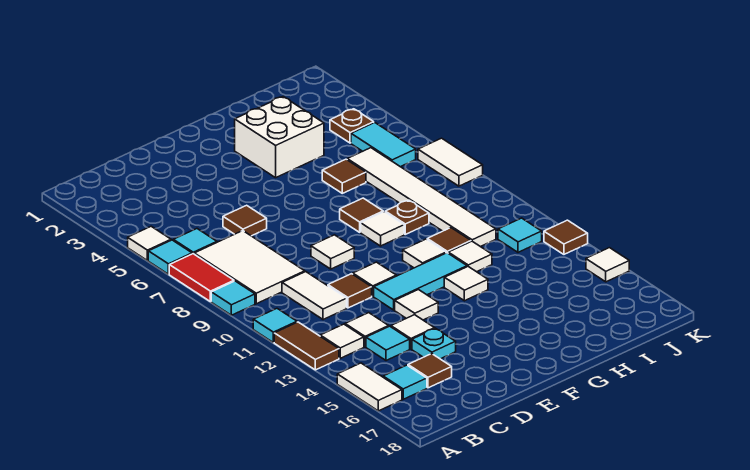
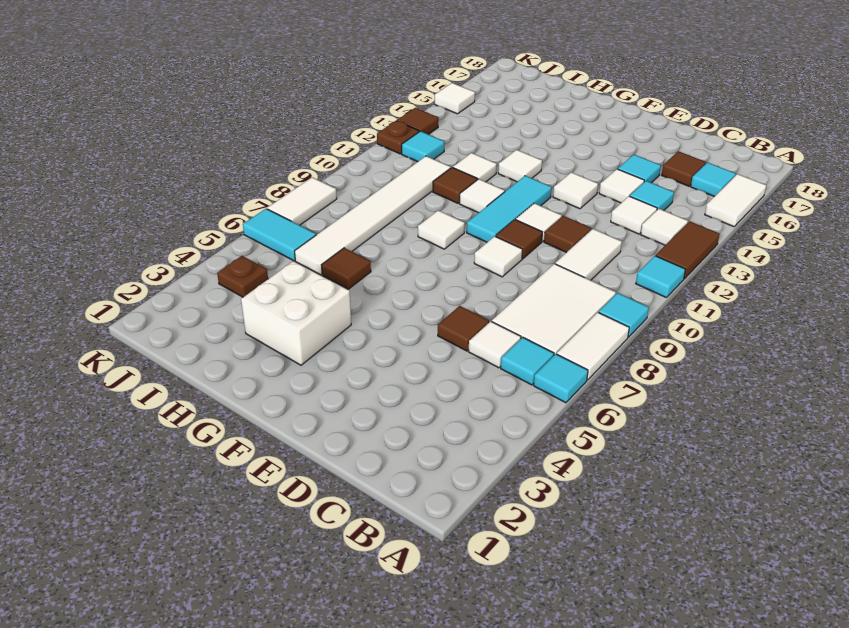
white tile A5 level 1 -> white tile C6 level 1
red tile A7:A8 level 1 -> white tile A7:A8 level 1
cyan plate D15 level 1 -> cyan tile D15 level 1
cyan tile E12:G12 level 1 -> cyan tile F10:F12 level 1
brown tile G8 level 1 -> brown tile E10 level 1
brown plate H9 level 1 -> brown plate K12 level 1
cyan tile J5:J6 level 1 -> cyan tile J6:K6 level 1

